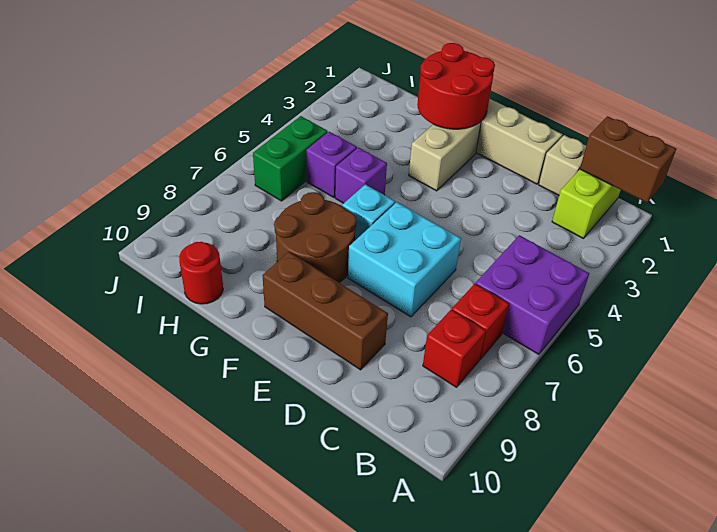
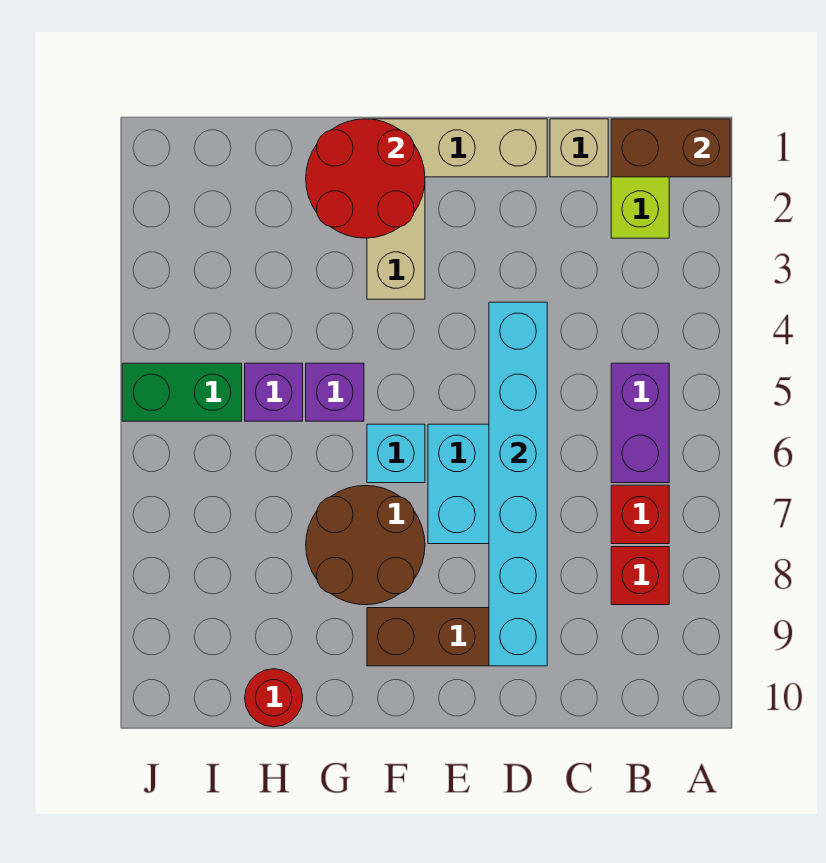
purple brick A5:B6 level 1 -> purple brick B5:B6 level 1
none -> cyan brick D4:D9 level 2
green brick I5:I6 level 1 -> green brick I5:J5 level 1

